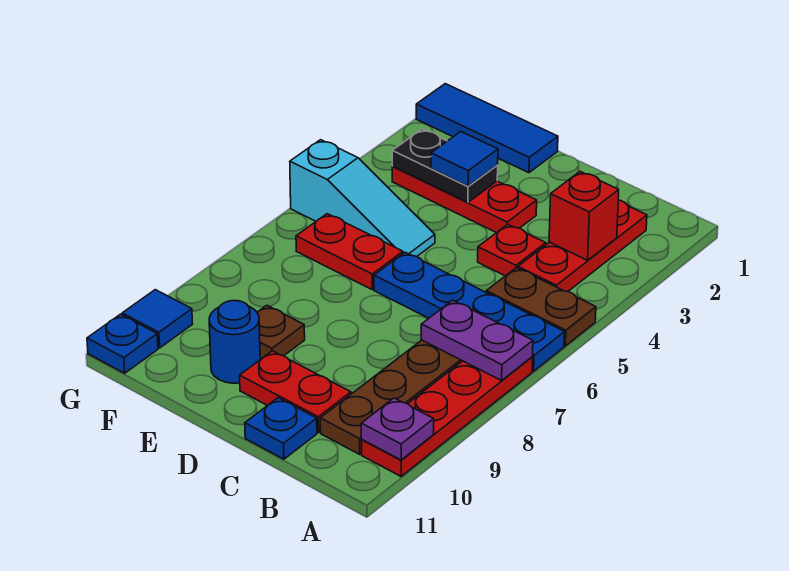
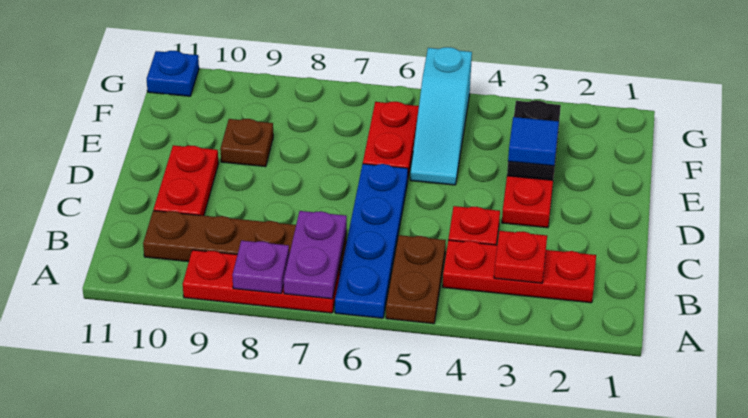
red plate A7:A10 level 1 -> red plate A7:A9 level 1
purple plate A10 level 2 -> purple plate A8 level 2
red brick B3 level 2 -> red plate B3 level 2
blue plate C11 level 1 -> none
blue tile E1:G1 level 1 -> none
blue round brick E10 level 1 -> none
blue tile G10 level 1 -> none

